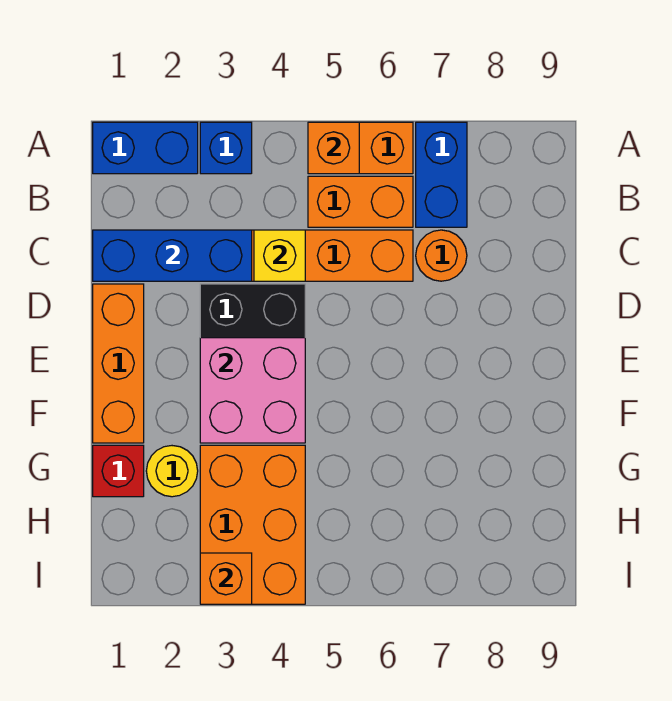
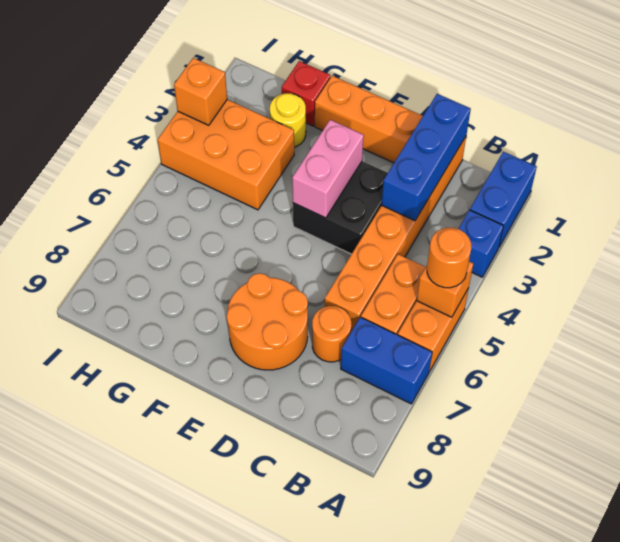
none -> orange round brick A5 level 3
yellow brick C4 level 2 -> none
none -> orange round brick D7:E8 level 1
pink brick E3:F4 level 2 -> pink brick E3:E4 level 2

